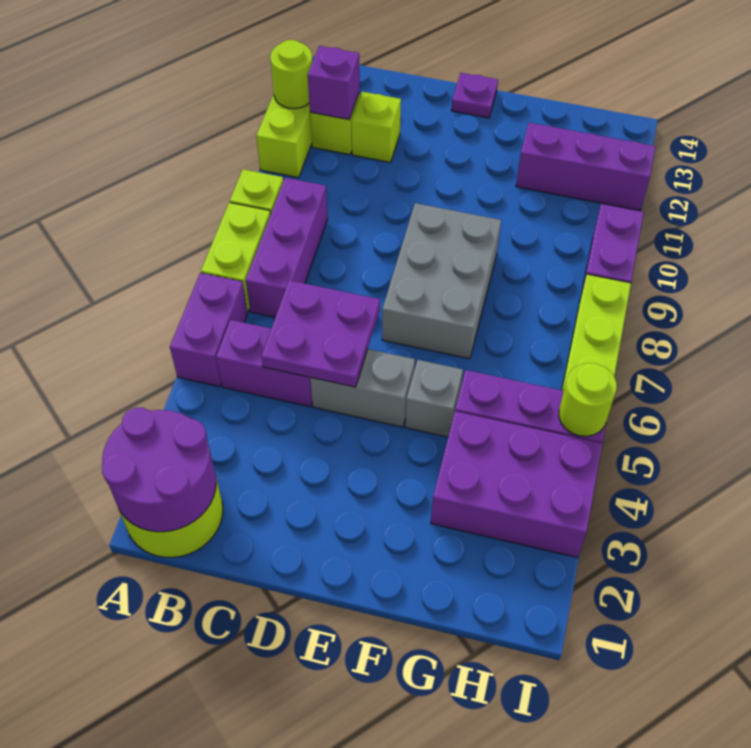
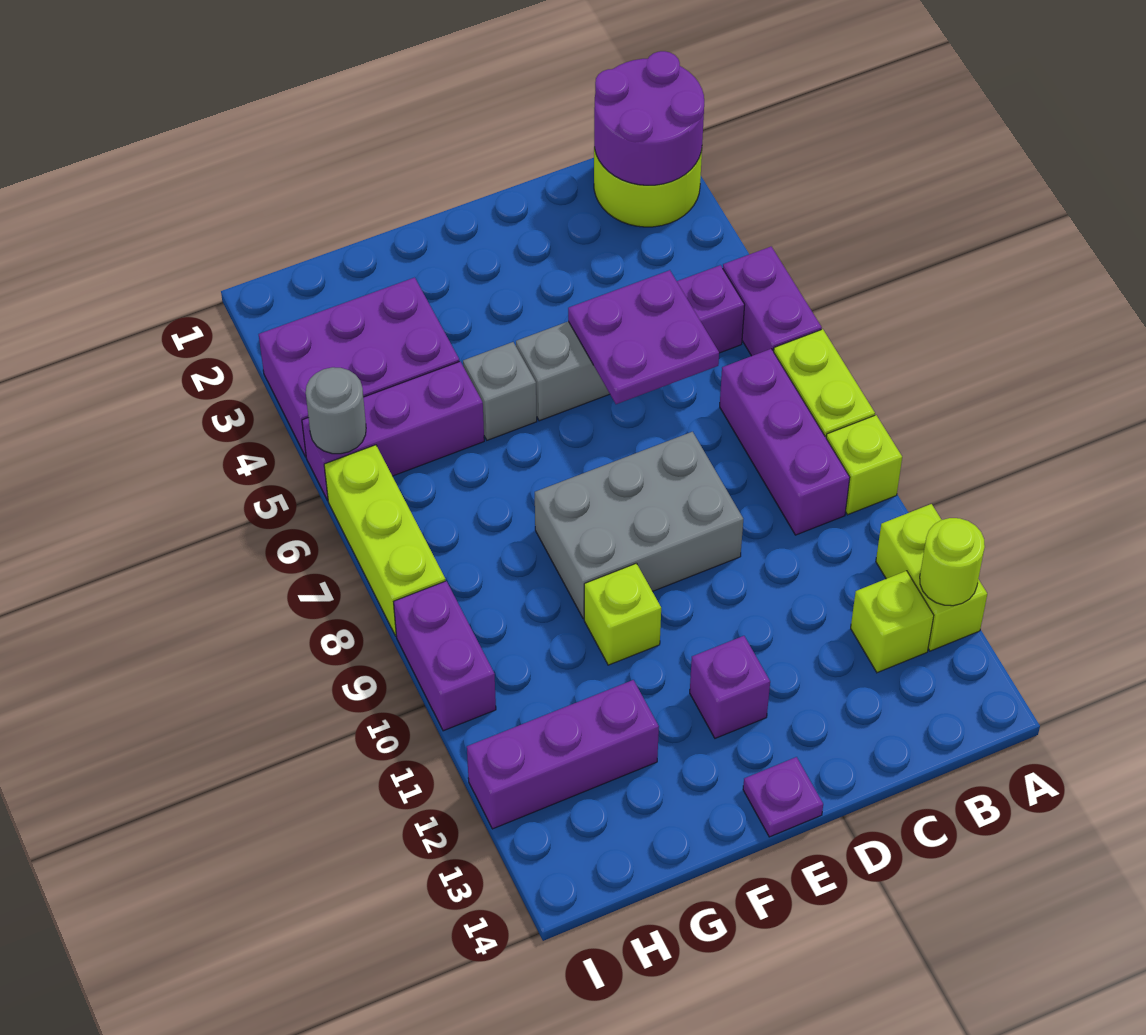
purple brick B12 level 2 -> purple brick E12 level 1
lime brick C12 level 1 -> lime brick F10 level 1
grey brick E7:F9 level 1 -> grey brick D8:F9 level 1
lime round brick I5 level 2 -> grey round brick I5 level 2

